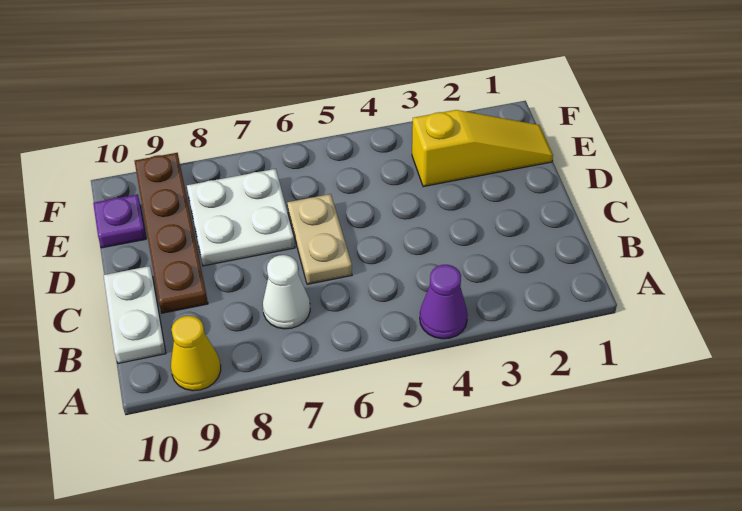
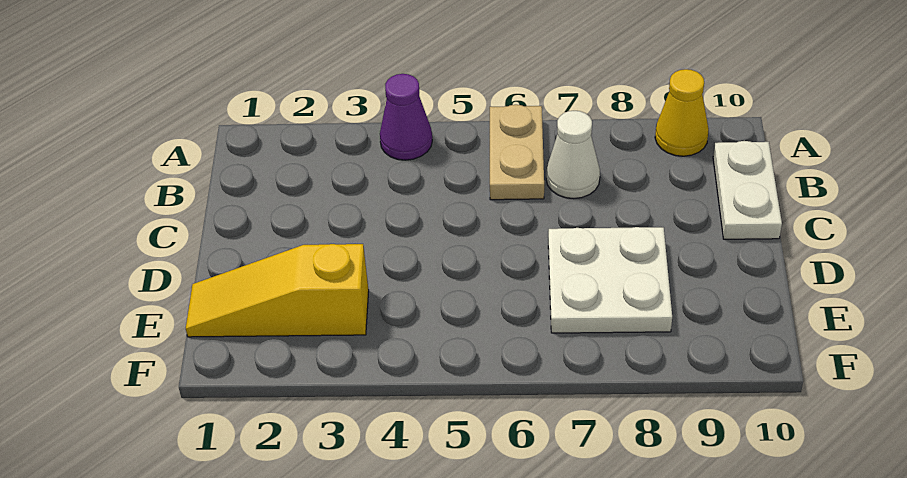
tan plate C6:D6 level 1 -> tan plate A6:B6 level 1
brown plate C9:F9 level 1 -> none
purple plate E10 level 1 -> none

